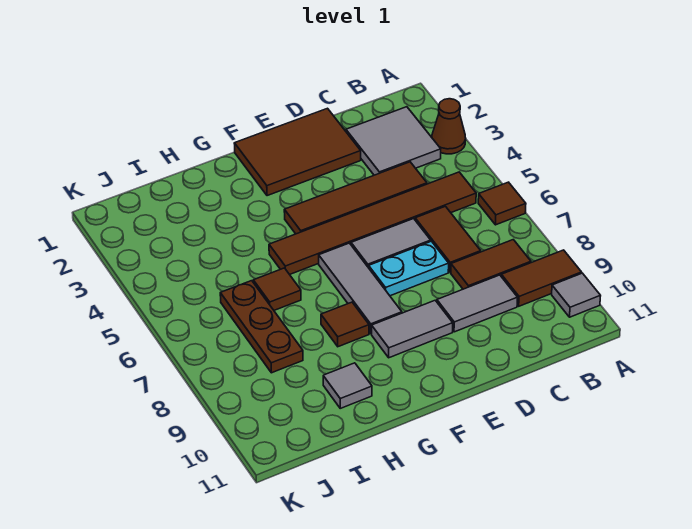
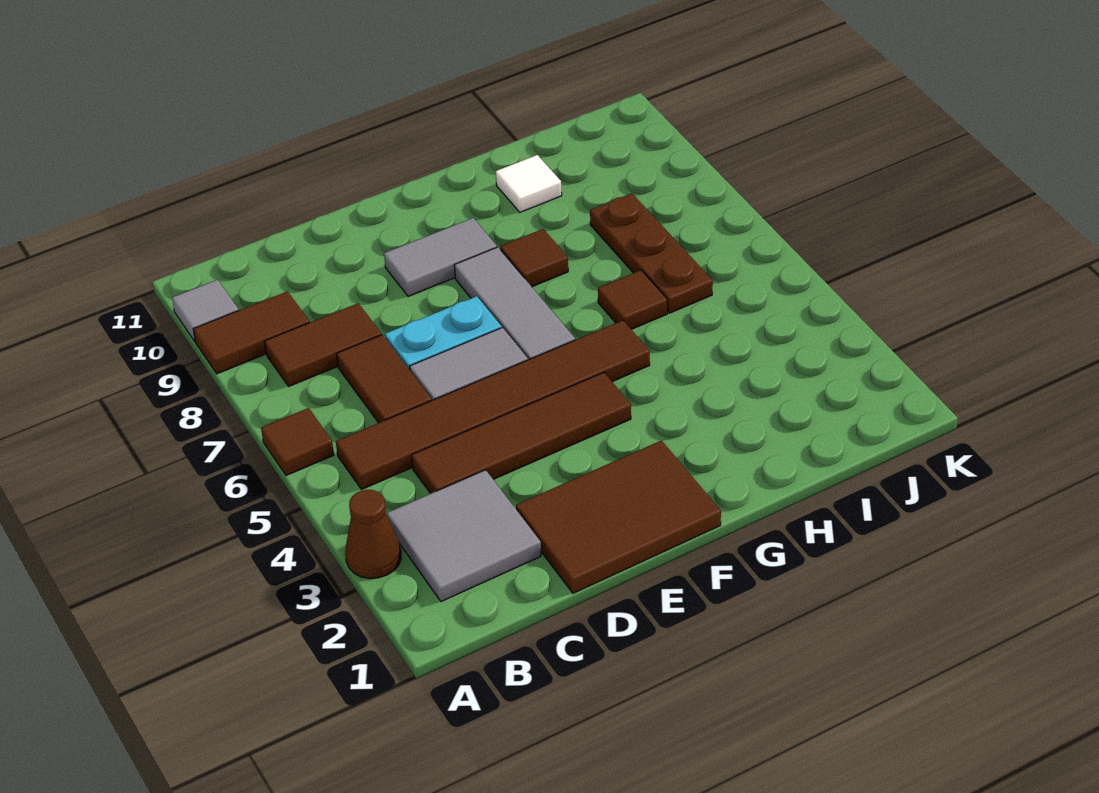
grey tile C9:D9 level 1 -> none
grey tile H10 level 1 -> white tile H10 level 1

